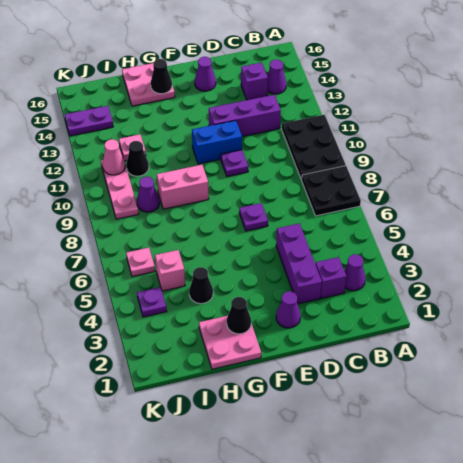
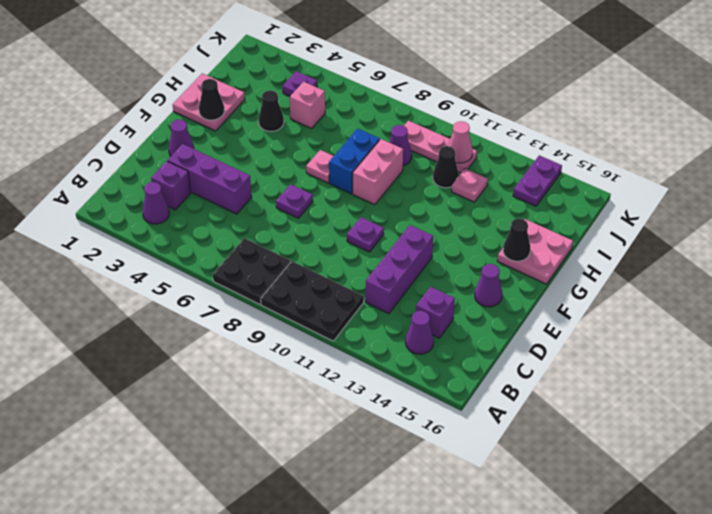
blue brick E11:F11 level 1 -> blue brick G8:H8 level 1
pink plate J6 level 1 -> pink plate G7 level 1

